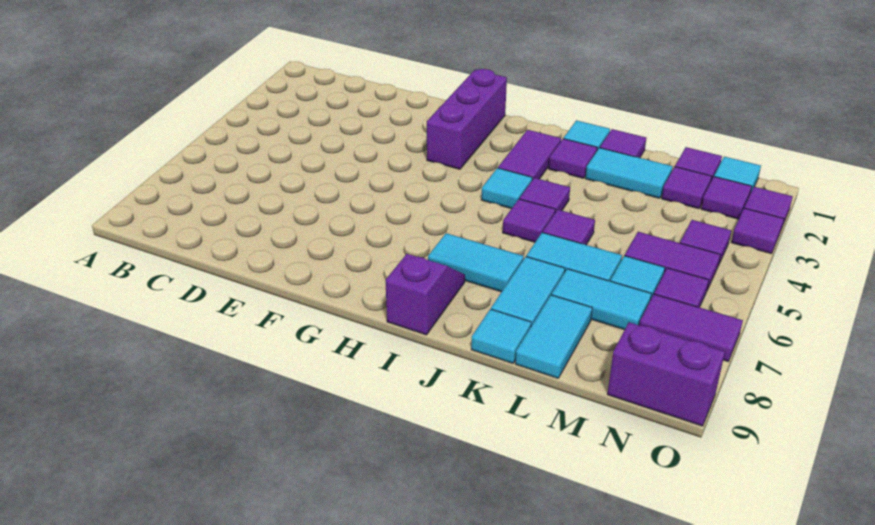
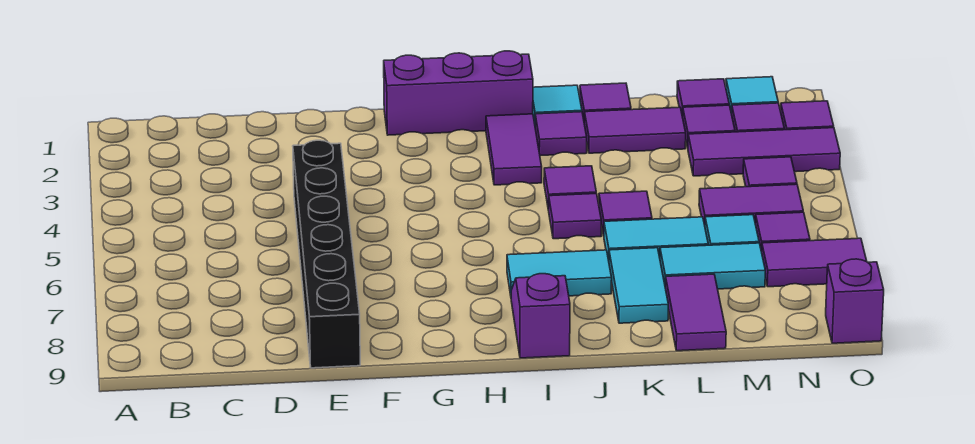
none -> black brick E4:E9 level 1
purple brick G1:G3 level 1 -> purple brick G1:I1 level 1
cyan tile I4 level 1 -> none
cyan tile K2:L2 level 1 -> purple tile K2:L2 level 1
cyan tile K9 level 1 -> none
cyan tile L8:L9 level 1 -> purple tile L8:L9 level 1
purple brick N9:O9 level 1 -> purple brick O9 level 1
purple tile O3 level 1 -> purple tile M3:O3 level 1

